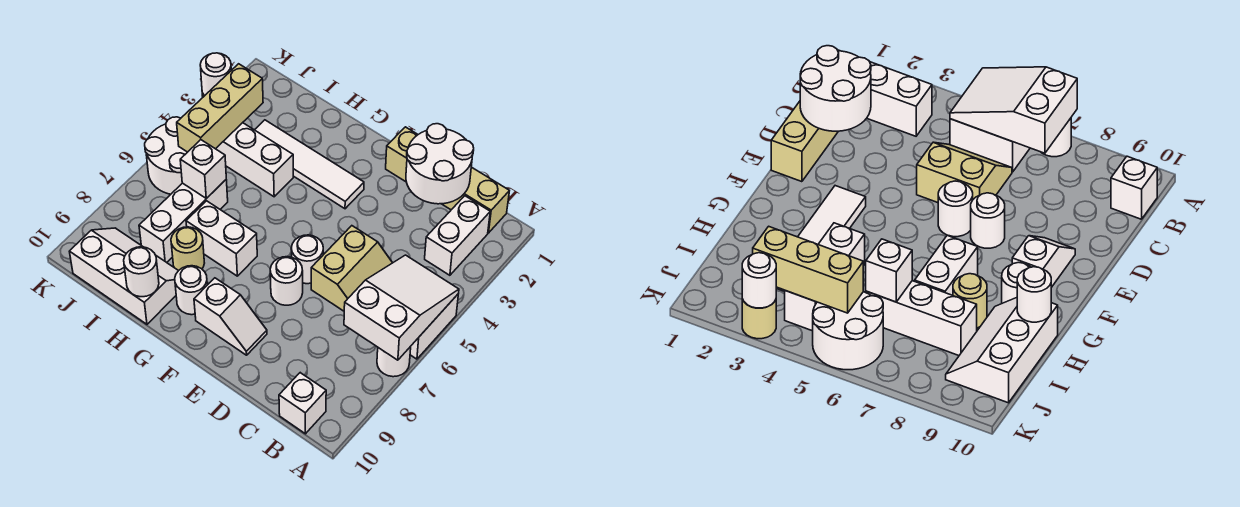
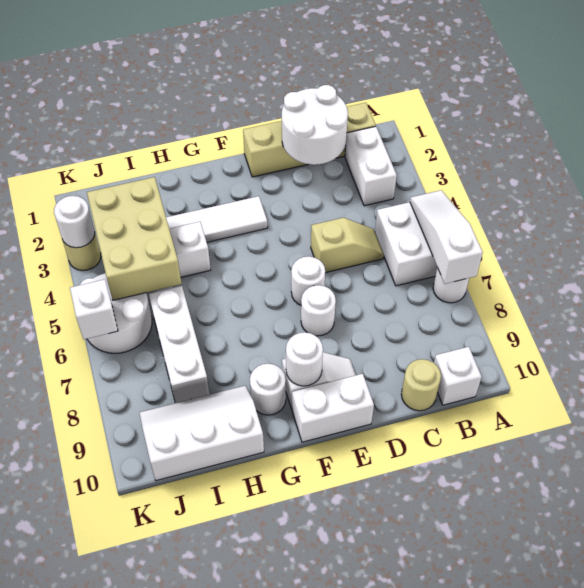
white slope A5:B7 level 2 top 7 -> white slope A5:A7 level 2 top 7
tan slope C5:D6 level 1 top D -> tan slope C5:D5 level 1 top D
white brick G7:H7 level 1 -> white brick E10:F10 level 1
tan round brick H8 level 1 -> tan round brick C10 level 1
white round brick H10 level 2 -> white round brick F9 level 2
white brick I6 level 2 -> white brick K6 level 2
tan brick J3:J5 level 2 -> tan brick I3:J5 level 2

